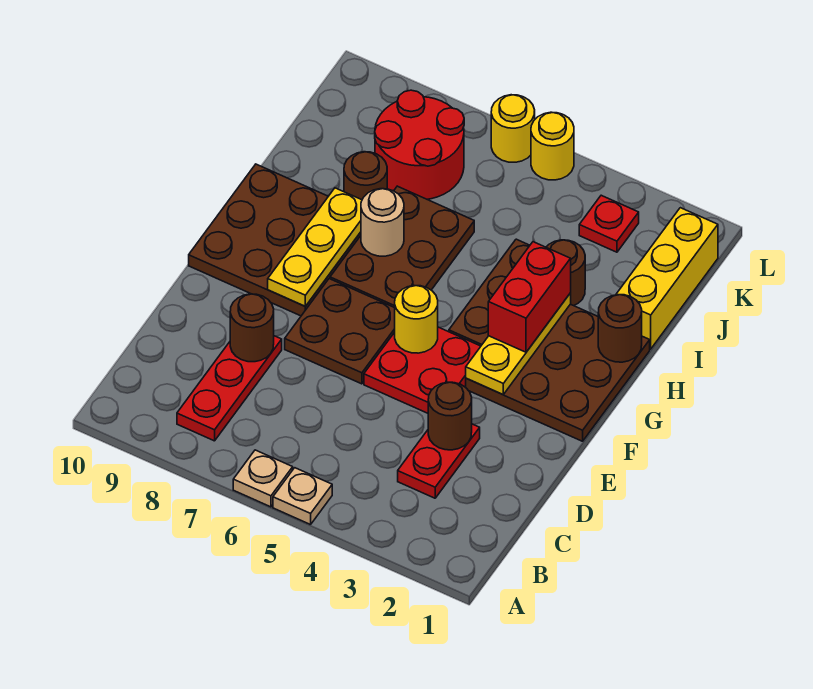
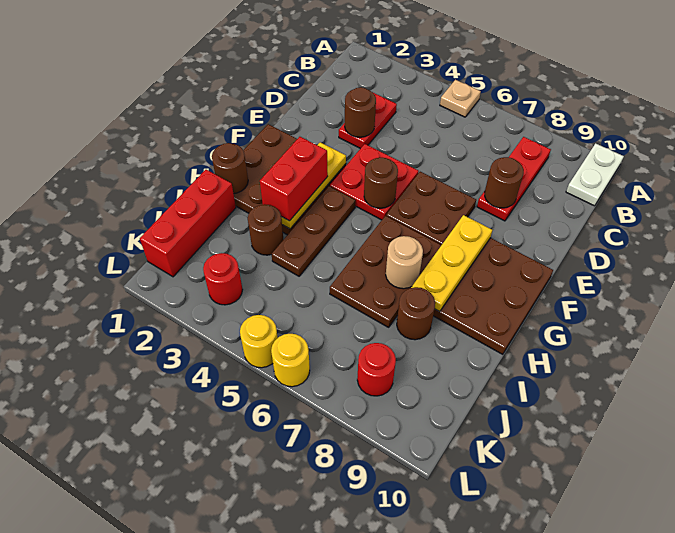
tan plate A6 level 1 -> none
none -> white plate A10:B10 level 1
yellow round brick F5 level 2 -> brown round brick F5 level 2
yellow brick I1:K1 level 1 -> red brick I1:K1 level 1
red round brick J7:K8 level 1 -> red round brick K8 level 1
red plate K3 level 1 -> red round brick K3 level 1

